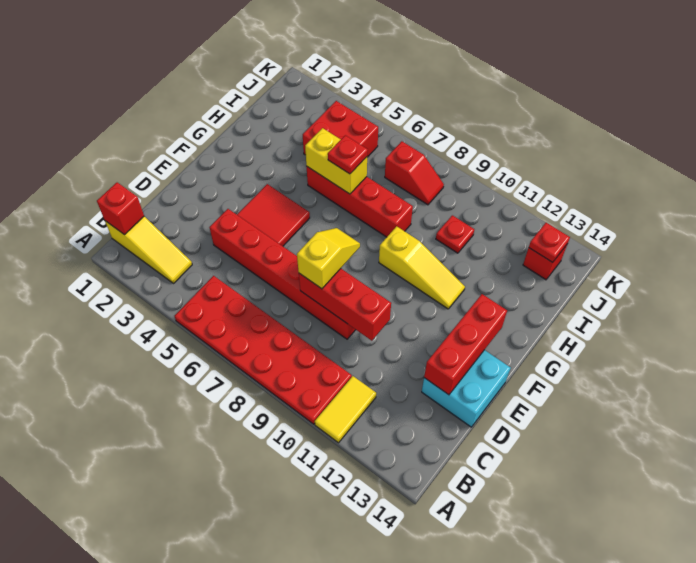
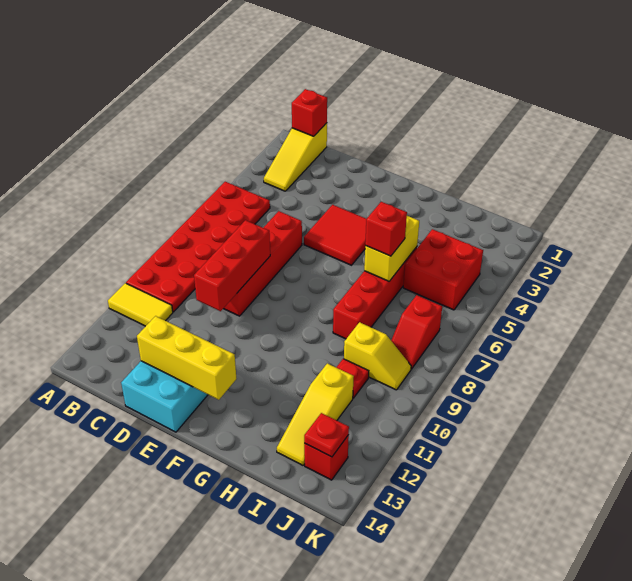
red brick D4:D9 level 1 -> red brick D6:D9 level 1
yellow slope D8:E8 level 3 top D -> yellow slope I9:J9 level 1 top I
red brick D13:F13 level 2 -> yellow brick D13:F13 level 2
yellow slope G9:G11 level 1 top 9 -> yellow slope I11:I13 level 1 top 11
red plate H6 level 3 -> red brick H6 level 3

